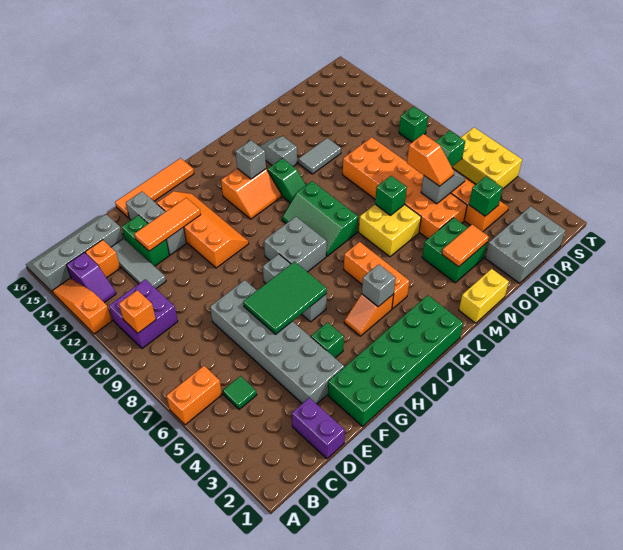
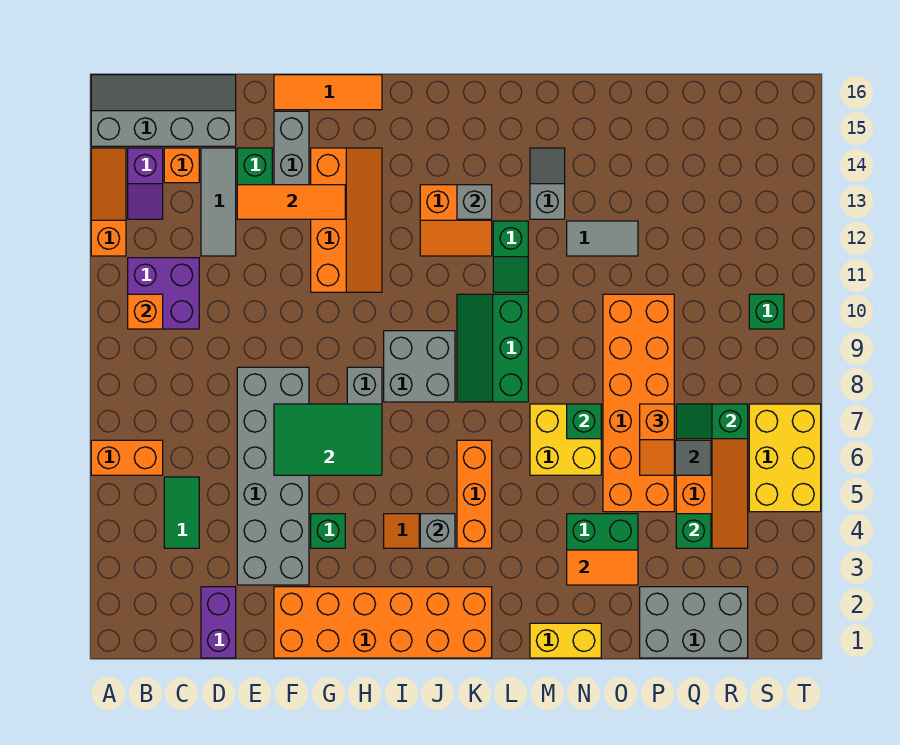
green tile C5 level 1 -> green tile C4:C5 level 1
green brick F1:K2 level 1 -> orange brick F1:K2 level 1
orange tile F16:I16 level 1 -> orange tile F16:H16 level 1

